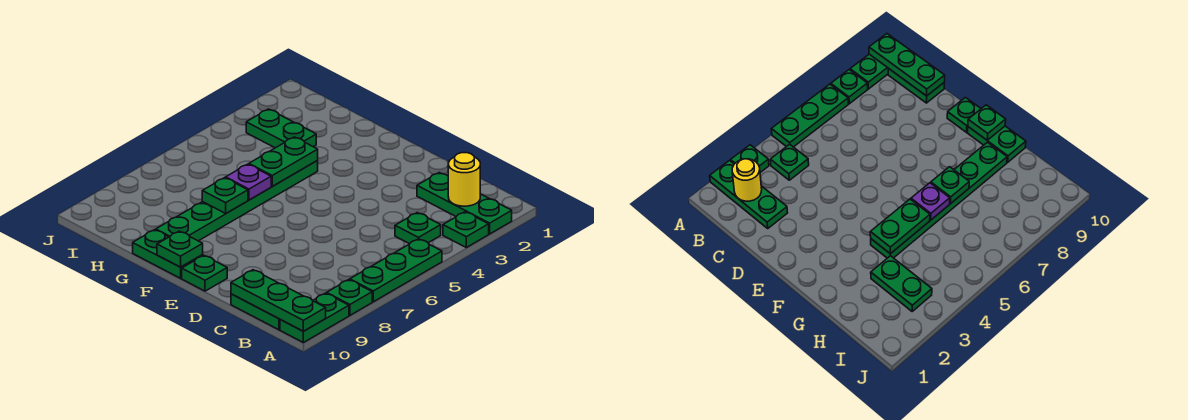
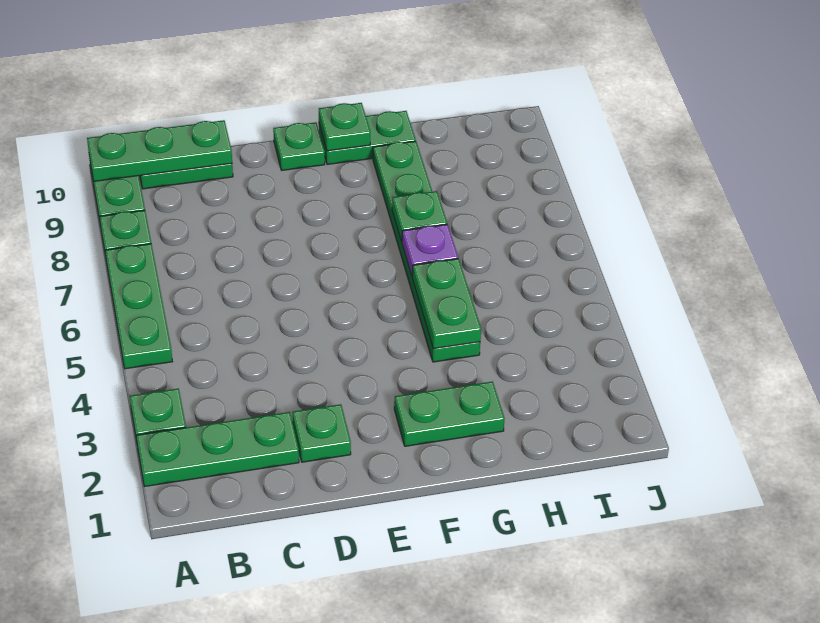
yellow round brick B2 level 2 -> none
green plate B4 level 1 -> green plate D2 level 1
green plate H3:I3 level 1 -> green plate F2:G2 level 1

